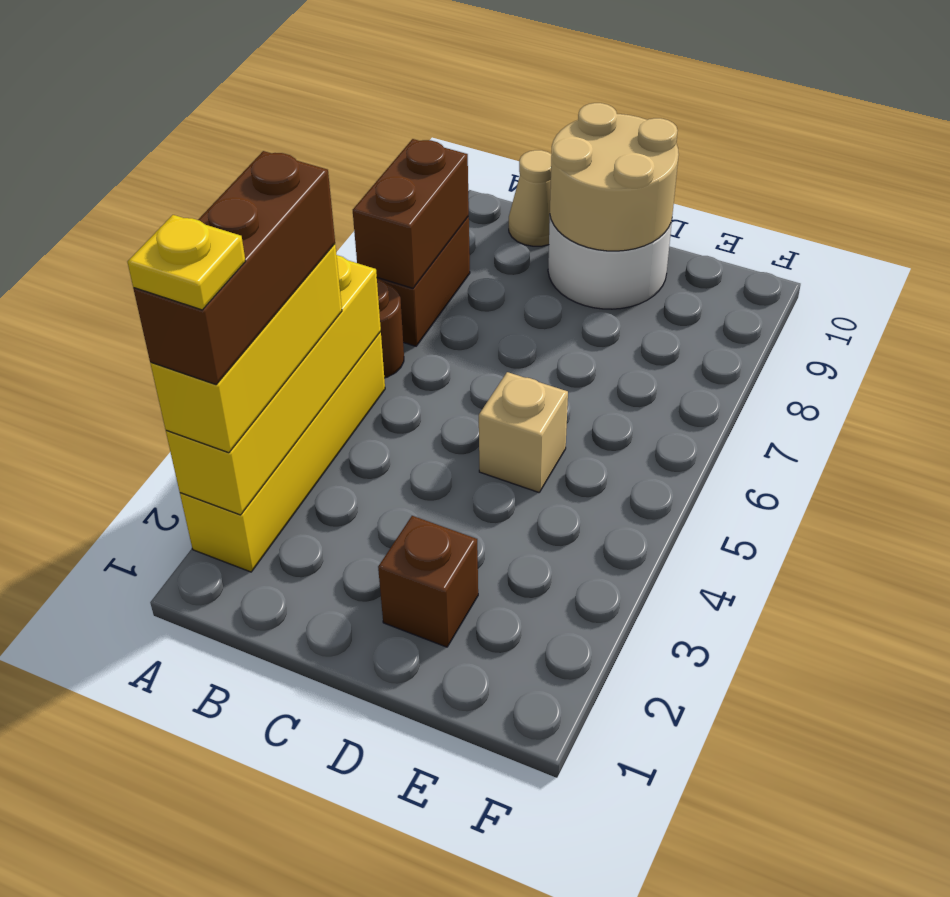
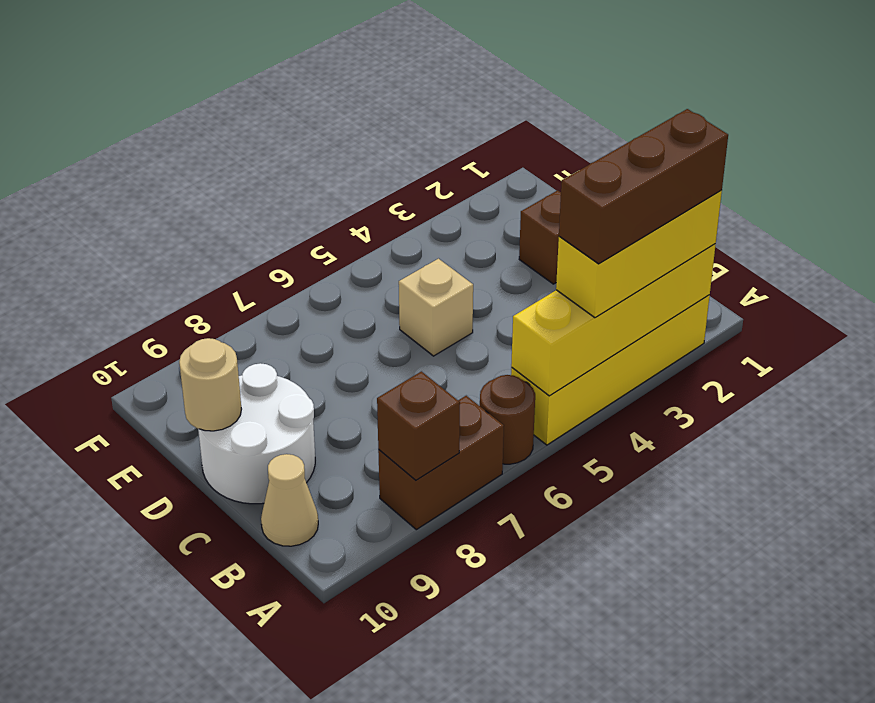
yellow plate A2 level 5 -> none
brown brick A7:A8 level 2 -> brown brick A8 level 2
tan round brick C9:D10 level 2 -> tan round brick D10 level 2

